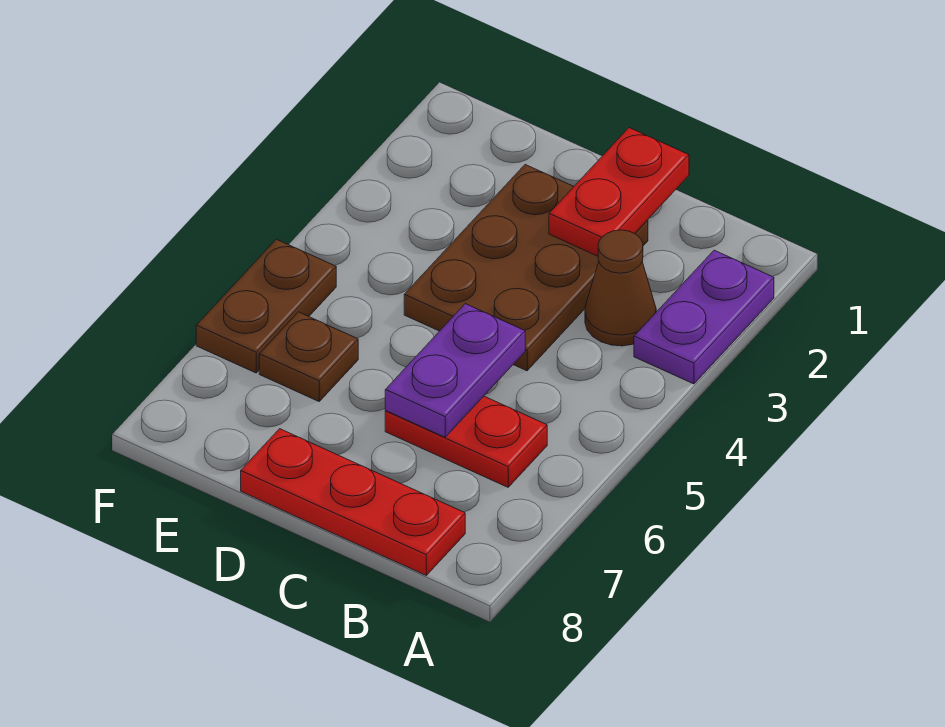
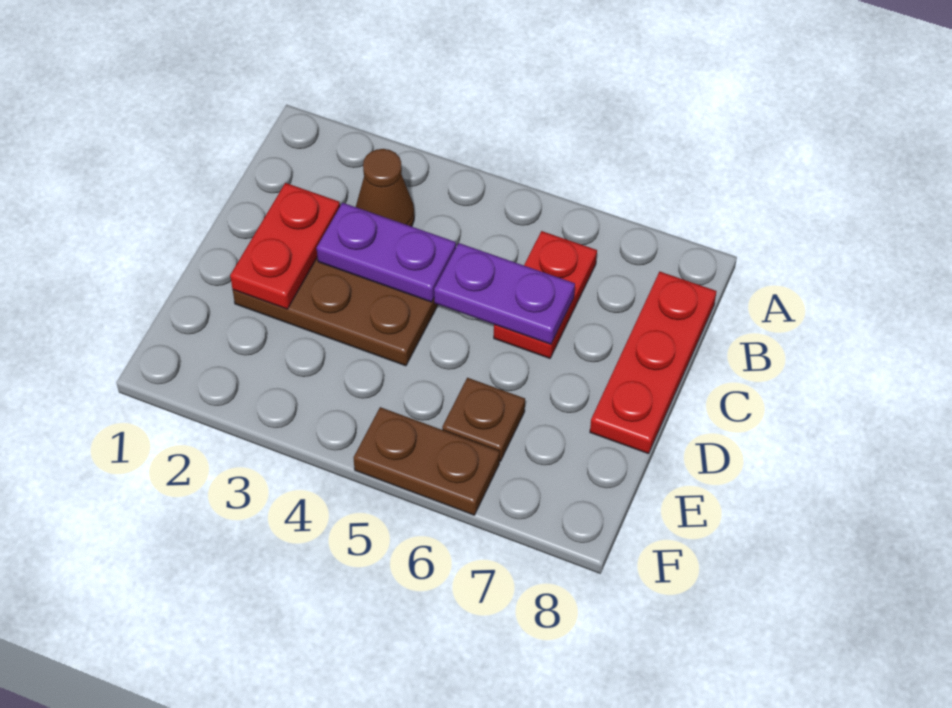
purple plate A2:A3 level 1 -> purple plate C3:C4 level 2
red plate C1:C2 level 2 -> red plate C2:D2 level 2

